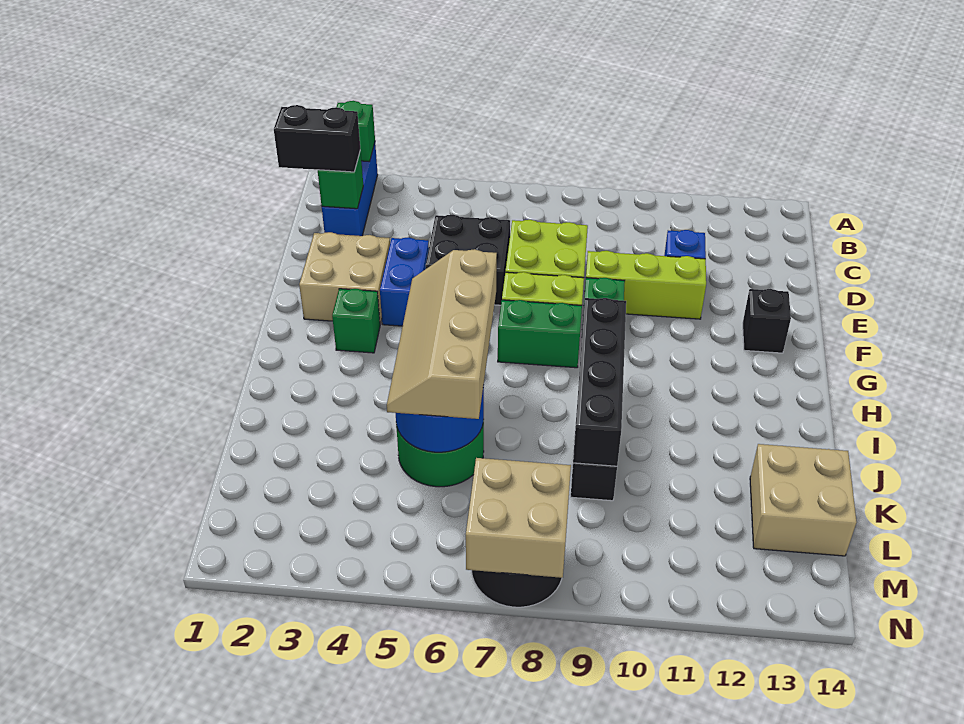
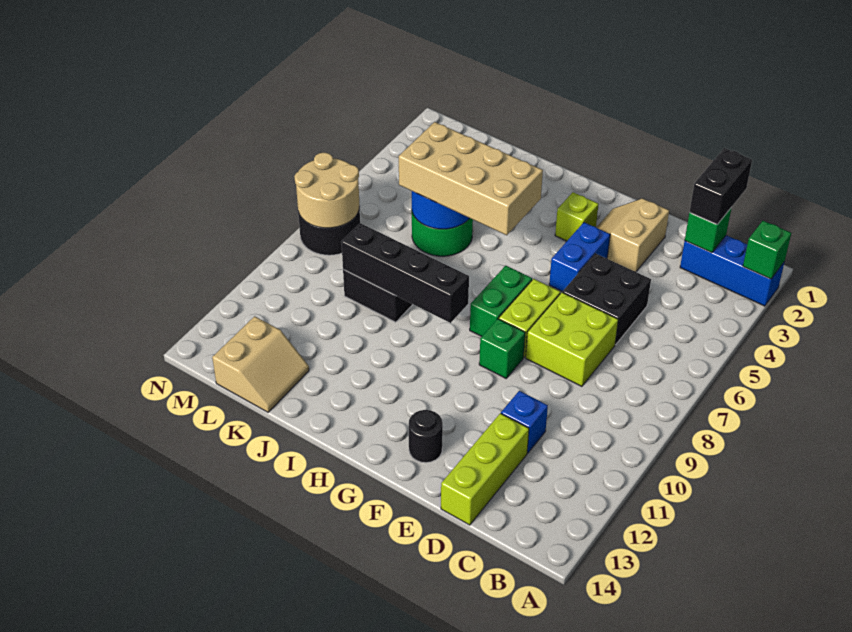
tan brick E2:F3 level 1 -> tan slope E2:F3 level 1 top E
blue brick E4:F4 level 1 -> blue brick F4:F5 level 1
lime brick E9:E11 level 1 -> lime brick D12:D14 level 1
black brick F13 level 1 -> black round brick F13 level 1
green brick G3 level 1 -> lime brick G3 level 1
tan slope H5:K6 level 3 top 6 -> tan brick H5:K6 level 3
tan brick K13:L14 level 1 -> tan slope K13:L14 level 1 top L
tan brick M7:N8 level 2 -> tan round brick M7:N8 level 2

